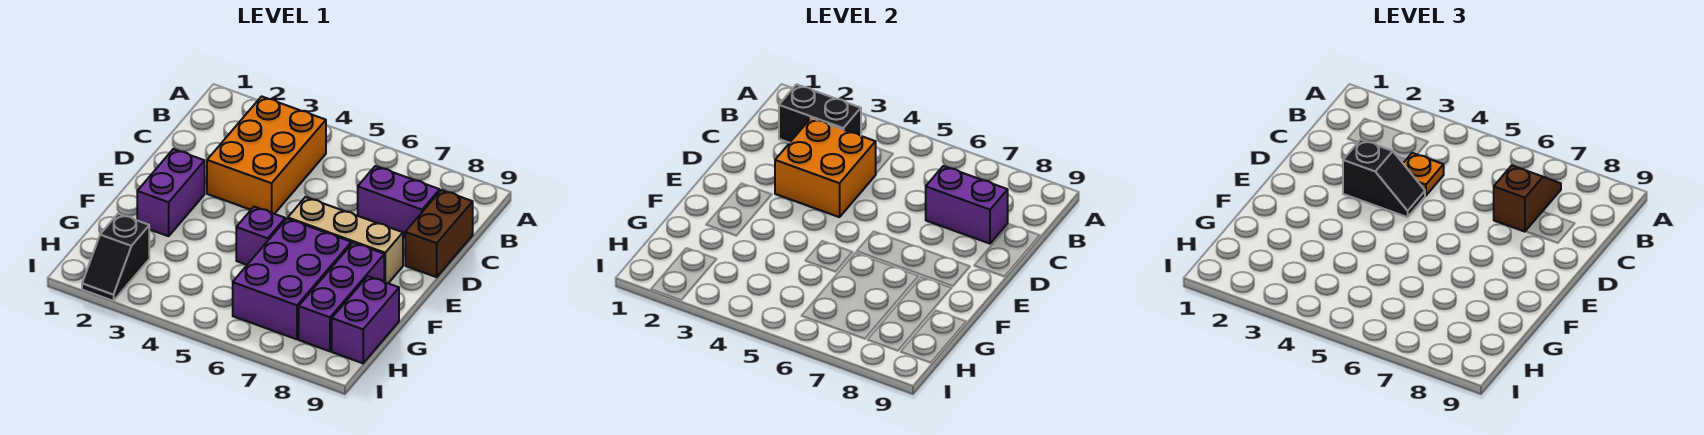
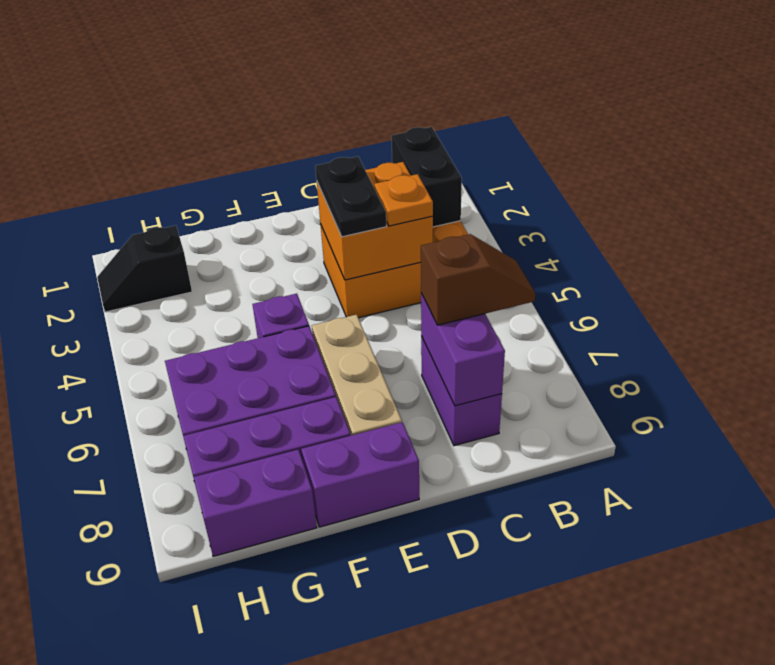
brown brick C9:D9 level 1 -> none
black slope D3:D4 level 3 top 3 -> black plate D3:D4 level 3
purple brick E2:F2 level 1 -> purple brick E9:F9 level 1

